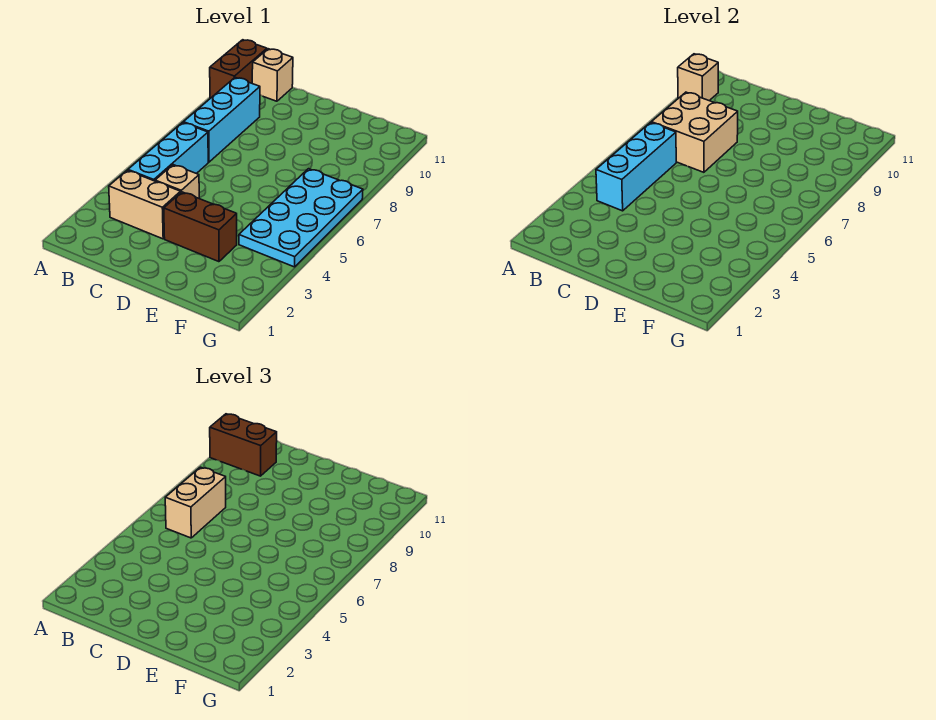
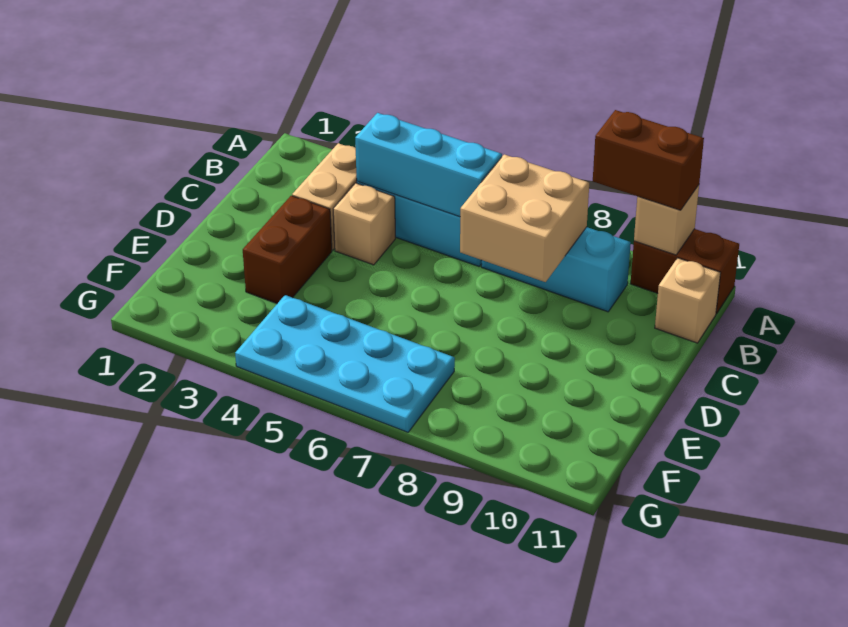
brown brick A10:B10 level 3 -> brown brick A9:A10 level 3
tan brick B6:B7 level 3 -> none

